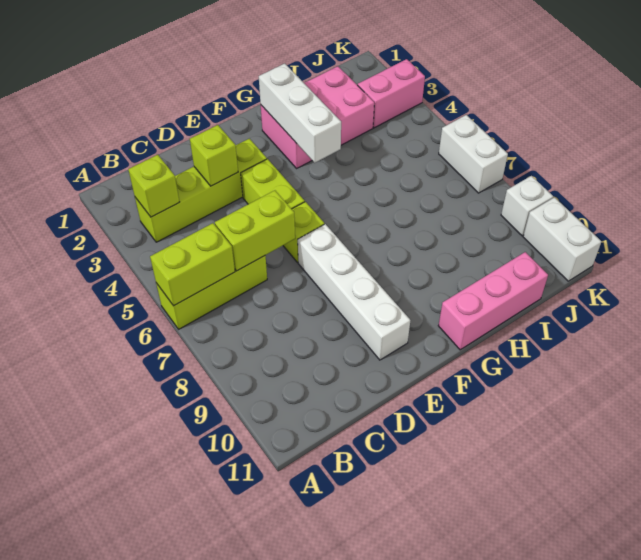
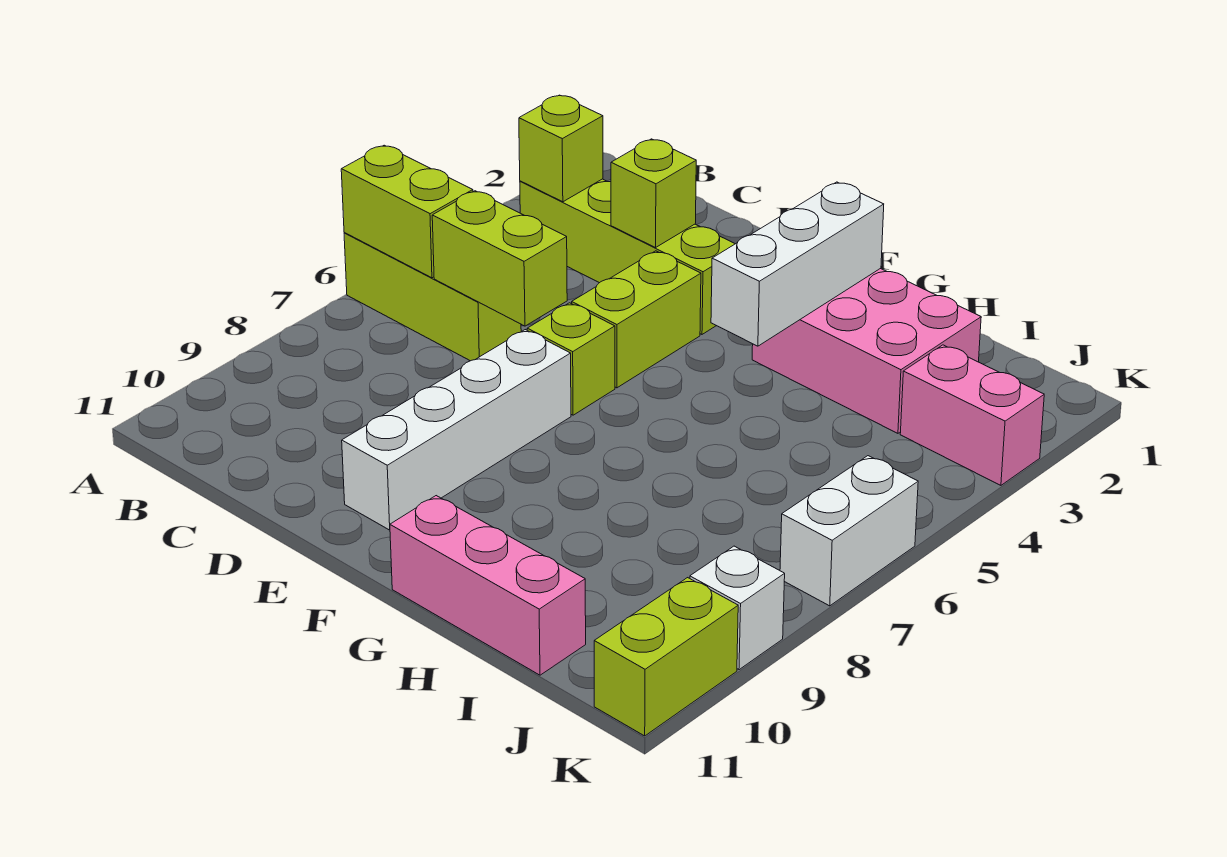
white brick K10:K11 level 1 -> lime brick K10:K11 level 1

